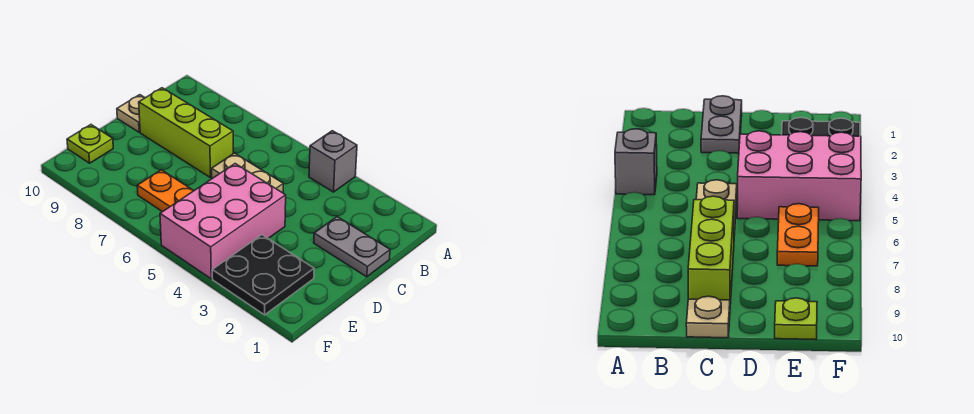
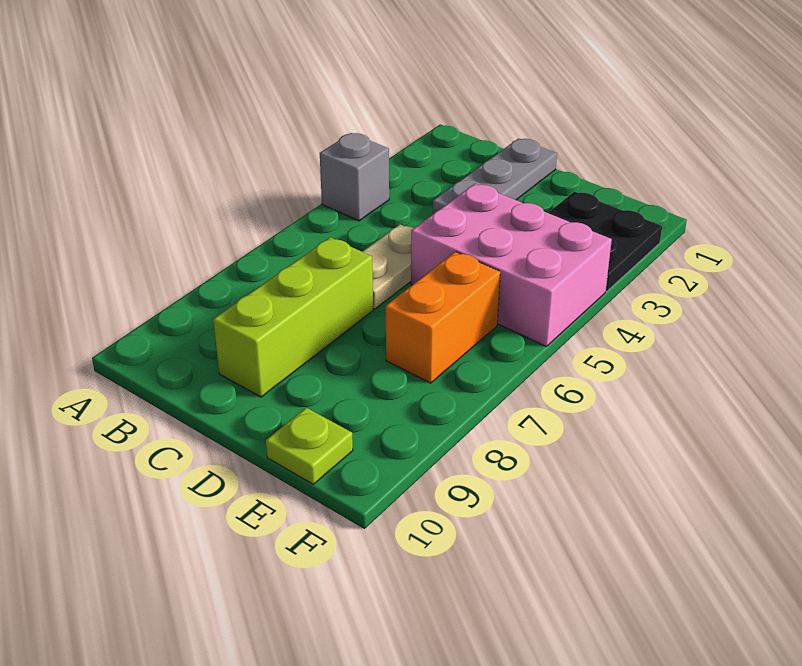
grey plate C1:C2 level 1 -> grey plate C1:C3 level 1
tan plate C10 level 1 -> none
orange plate E6:E7 level 1 -> orange brick E6:E7 level 1

